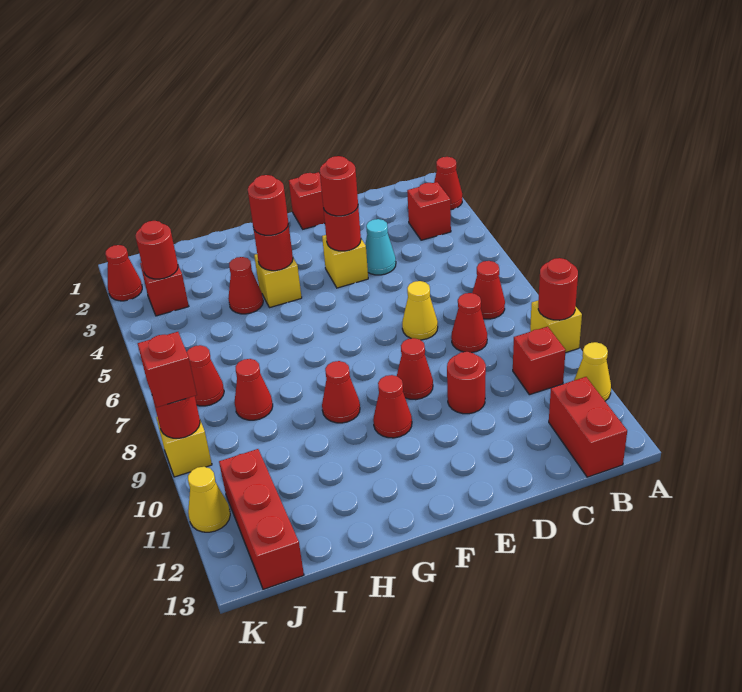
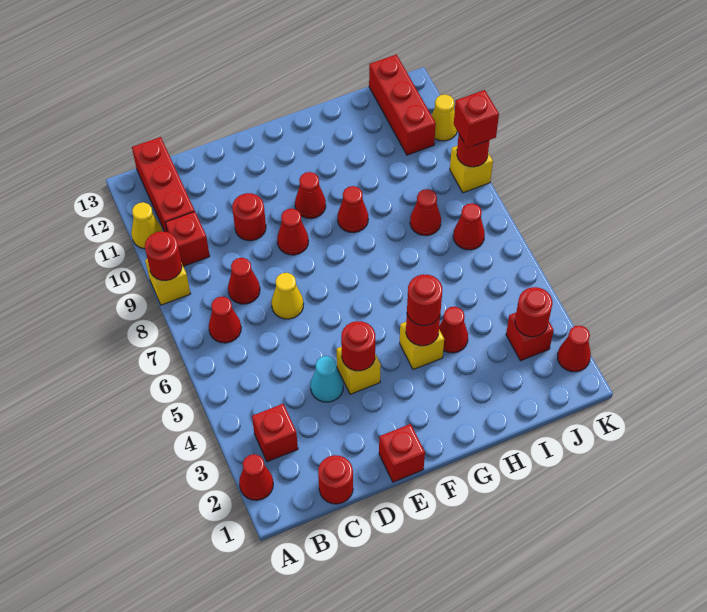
red brick B12:B13 level 1 -> red brick B11:B13 level 1
red round brick E4 level 3 -> red round brick C1 level 1

